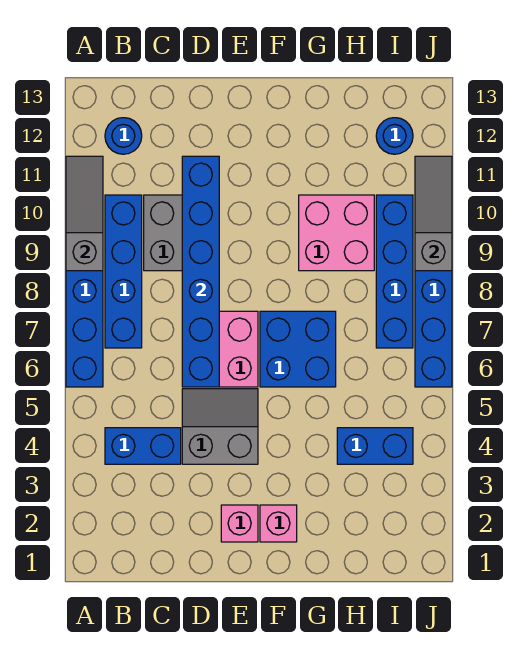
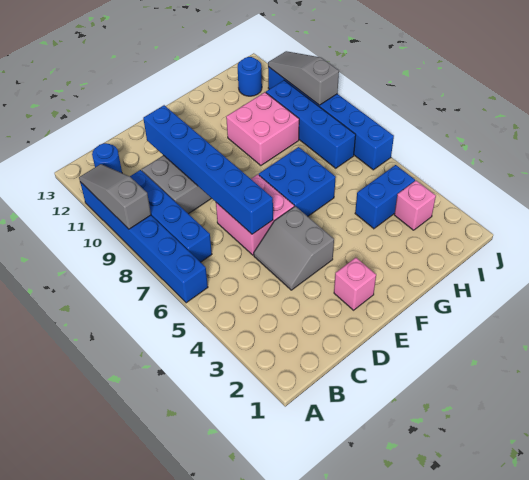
blue brick B4:C4 level 1 -> none
grey slope D4:E5 level 1 top 4 -> grey slope D4:E5 level 1 top E
pink brick F2 level 1 -> pink brick I3 level 1

